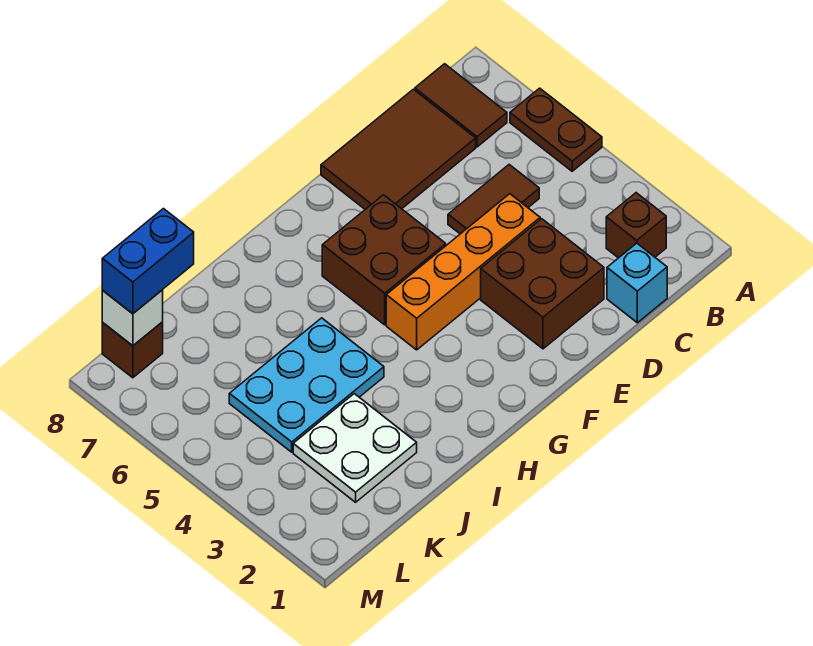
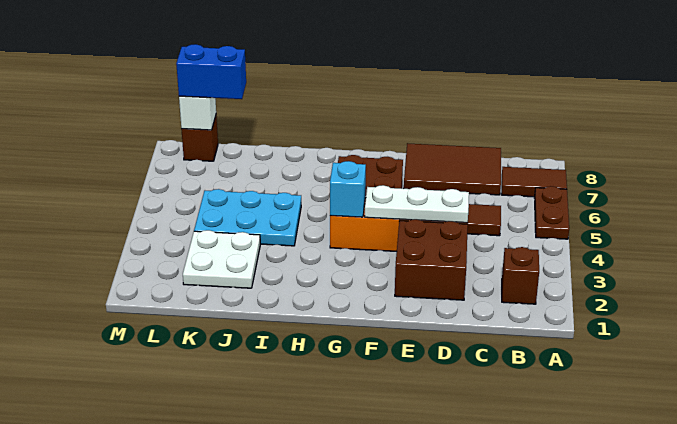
brown tile B7:B8 level 1 -> brown tile A7:B7 level 1
cyan brick C1 level 1 -> cyan brick G4 level 2
none -> white plate D4:F4 level 2

